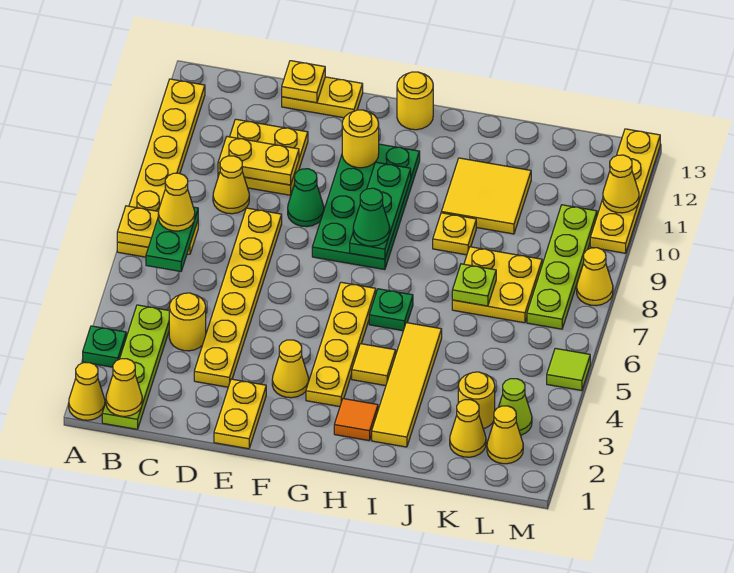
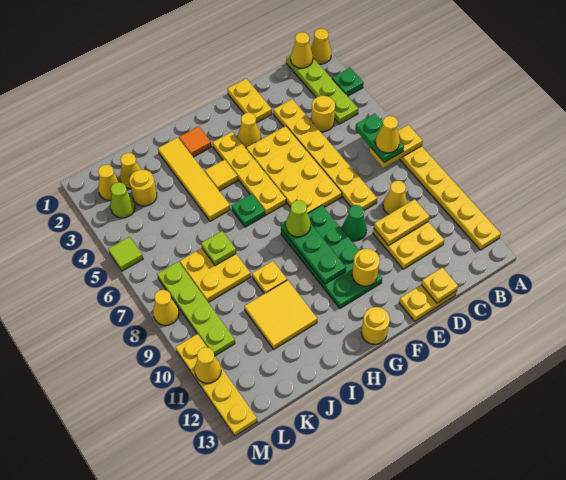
none -> yellow plate E4:F7 level 1
green cone G8 level 3 -> lime cone G8 level 3

